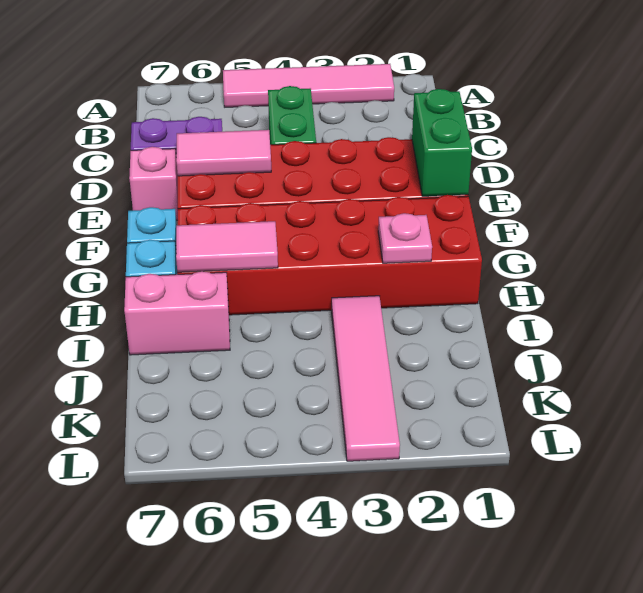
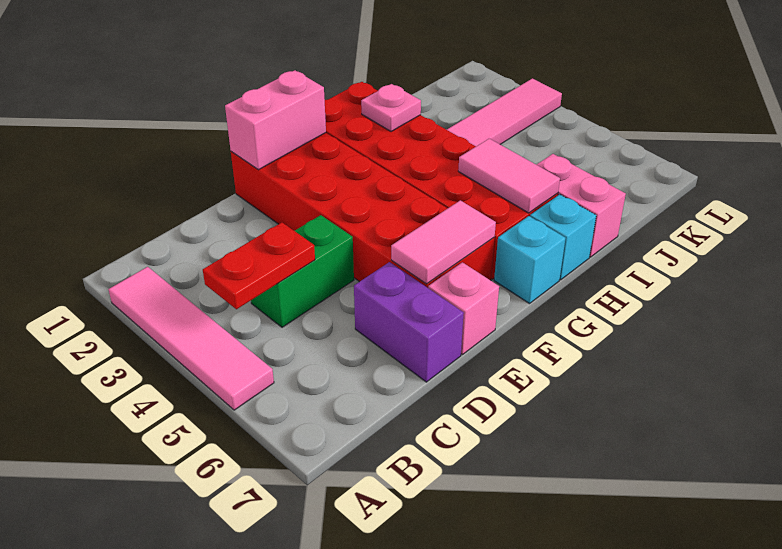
none -> red plate B4:C4 level 2
green brick E1:F1 level 2 -> pink brick E1:F1 level 2
pink tile E5:E6 level 2 -> pink tile E6:F6 level 2

